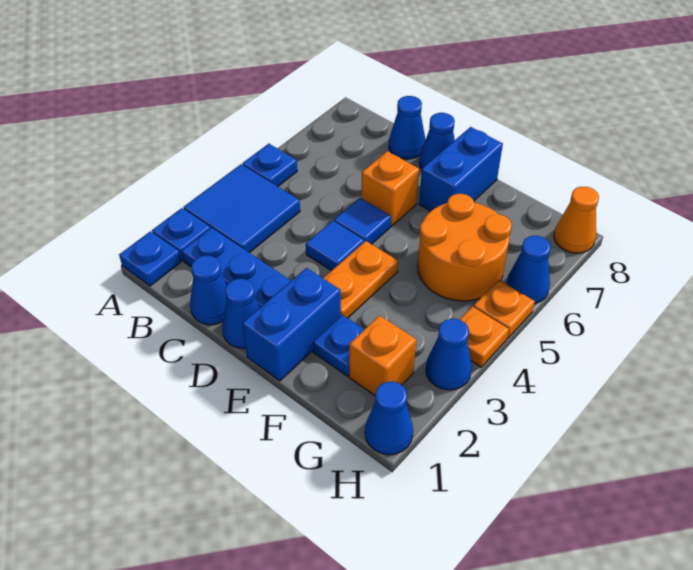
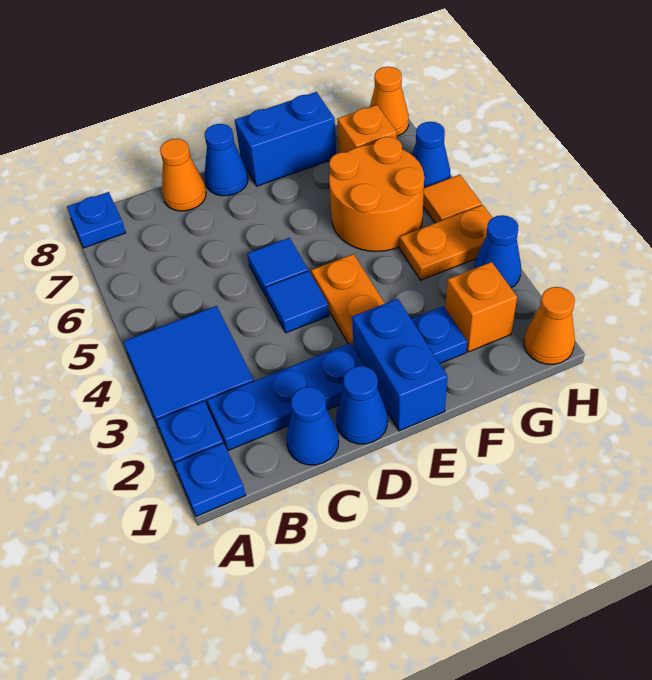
blue plate A5 level 1 -> blue plate A8 level 1
blue cone C8 level 1 -> orange cone C8 level 1
orange brick D6 level 1 -> orange brick G7 level 1
blue brick E7:E8 level 1 -> blue brick E8:F8 level 1
blue cone H1 level 1 -> orange cone H1 level 1
orange plate H4 level 1 -> orange plate G4:H4 level 1
orange plate H5 level 1 -> orange tile H5 level 1

